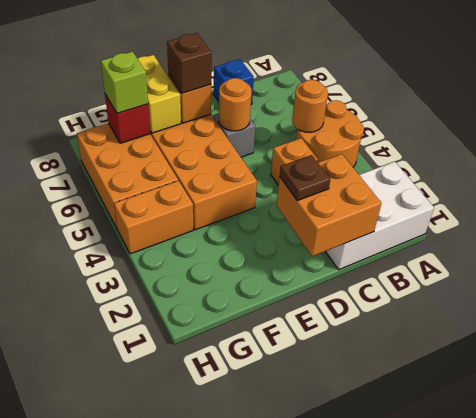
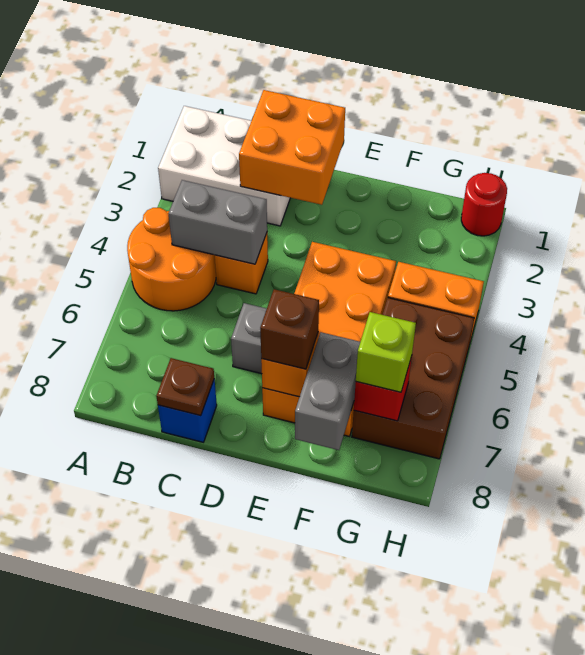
none -> grey brick B4:C4 level 2
orange round brick B5 level 2 -> none
brown plate D2 level 3 -> brown plate C8 level 2
orange round brick D6 level 2 -> none
yellow brick F7:F8 level 2 -> grey brick F7:F8 level 2
orange brick G5:H7 level 1 -> brown brick G5:H7 level 1
none -> red round brick H1 level 1

